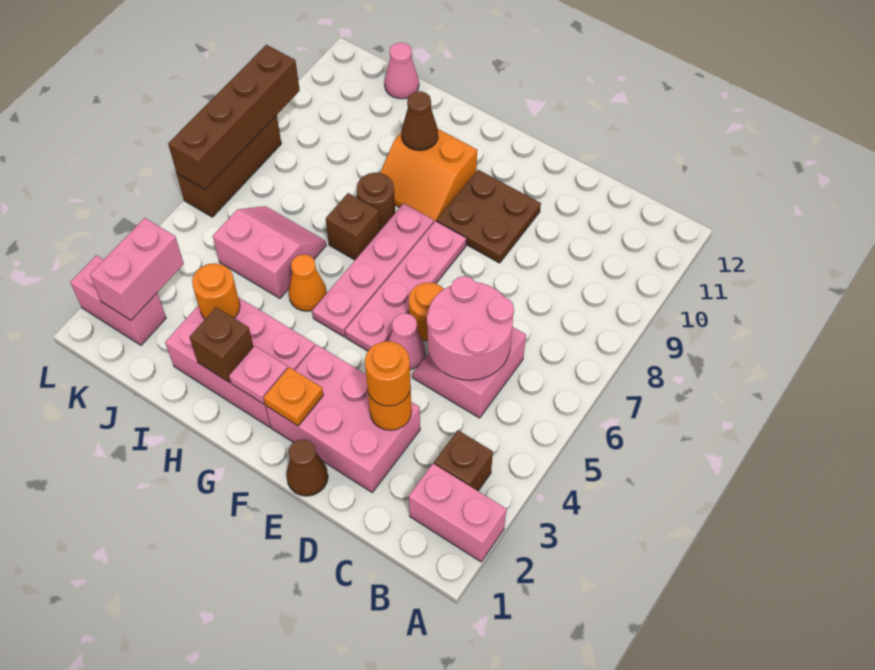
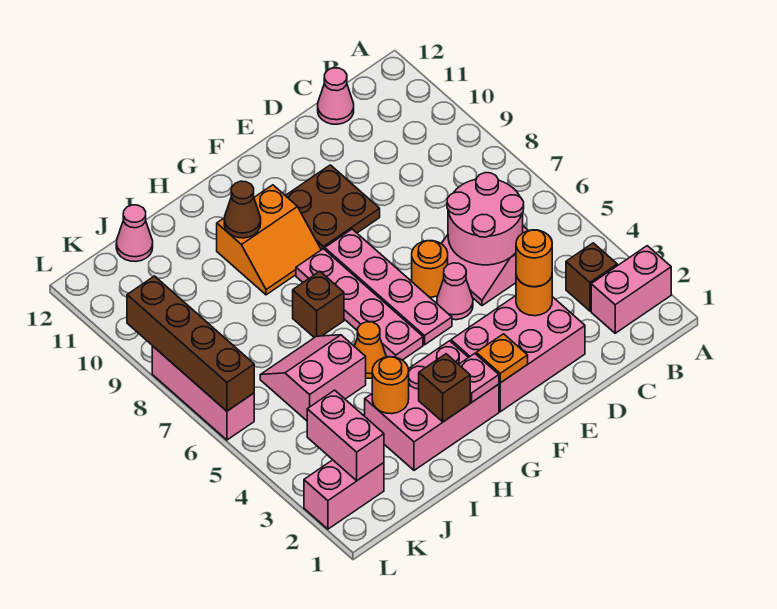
none -> pink cone C12 level 1
brown cone E1 level 1 -> none
brown round brick H8 level 1 -> none
brown brick L6:L8 level 1 -> pink brick L6:L8 level 1

